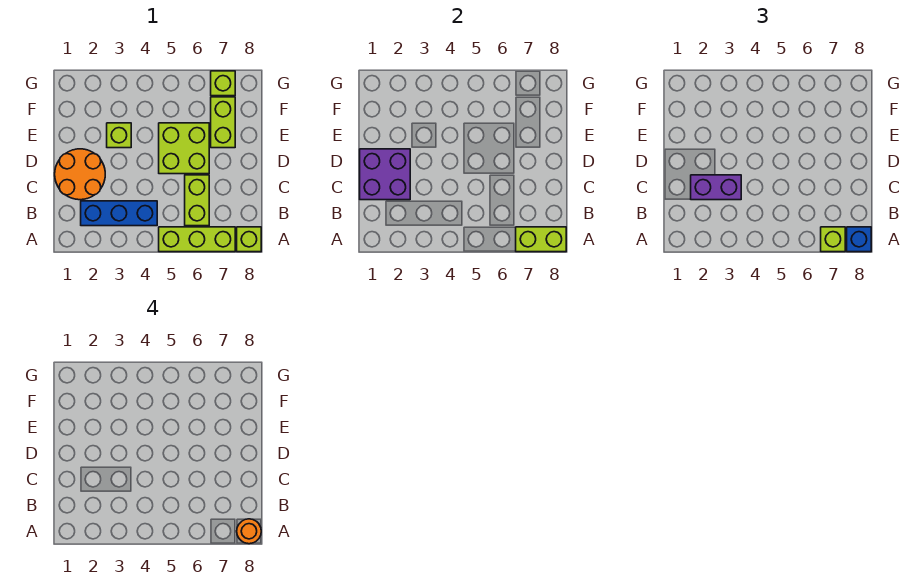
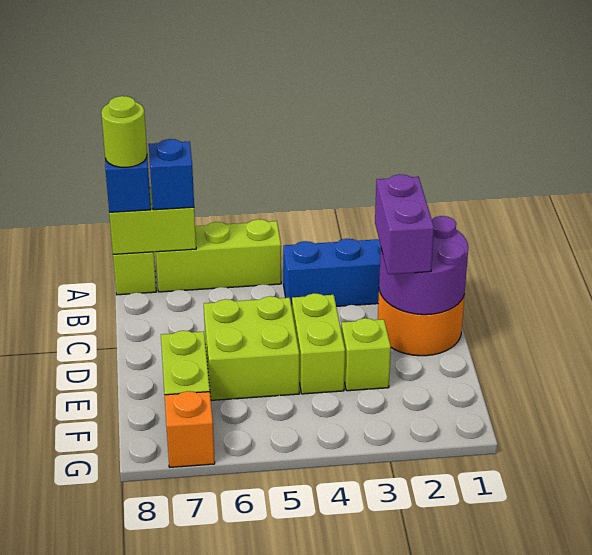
lime brick A7 level 3 -> blue brick A7 level 3
orange round brick A8 level 4 -> lime round brick A8 level 4
lime brick B6:C6 level 1 -> lime brick D4:E4 level 1
purple brick C1:D2 level 2 -> purple round brick C1:D2 level 2
purple brick C2:C3 level 3 -> purple brick C2:D2 level 3
lime brick G7 level 1 -> orange brick G7 level 1

